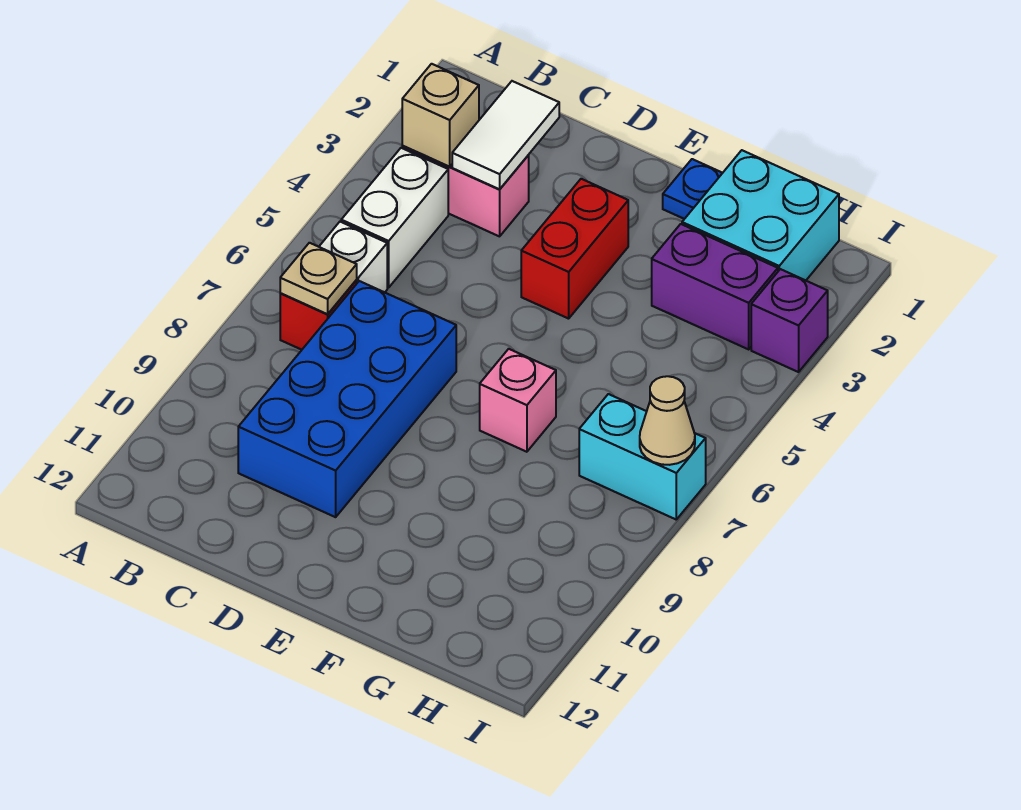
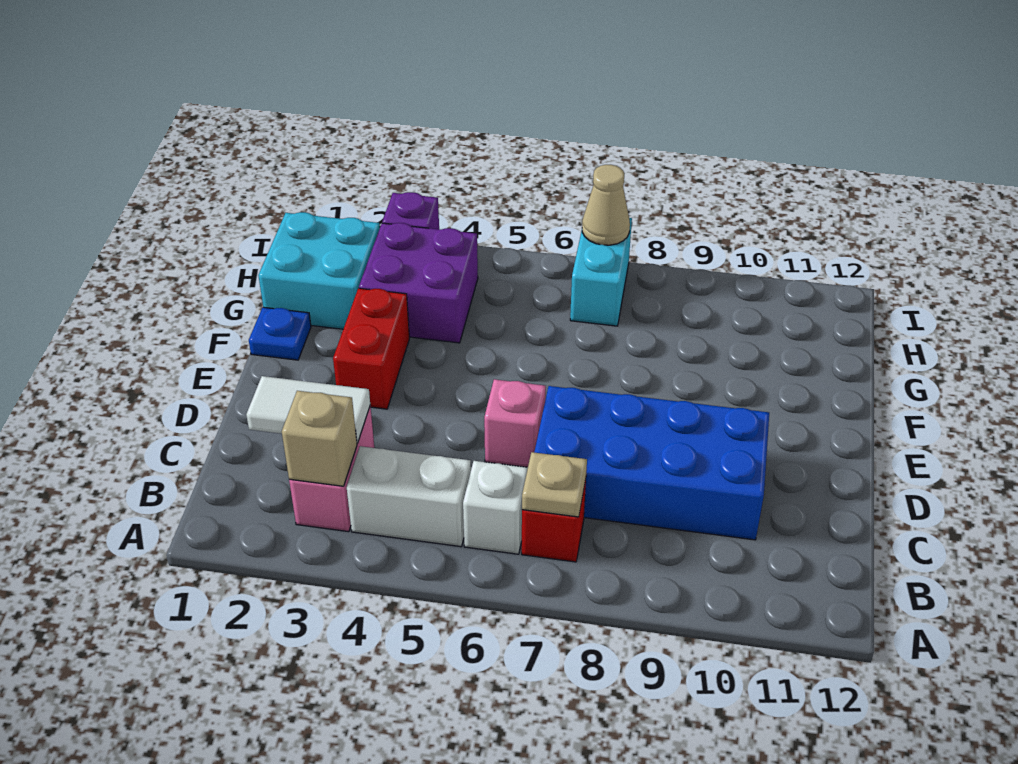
red brick E3:E4 level 1 -> red brick E3:F3 level 1
pink brick F7 level 1 -> pink brick D6 level 1
purple brick G3:H3 level 1 -> purple brick G3:H4 level 1

